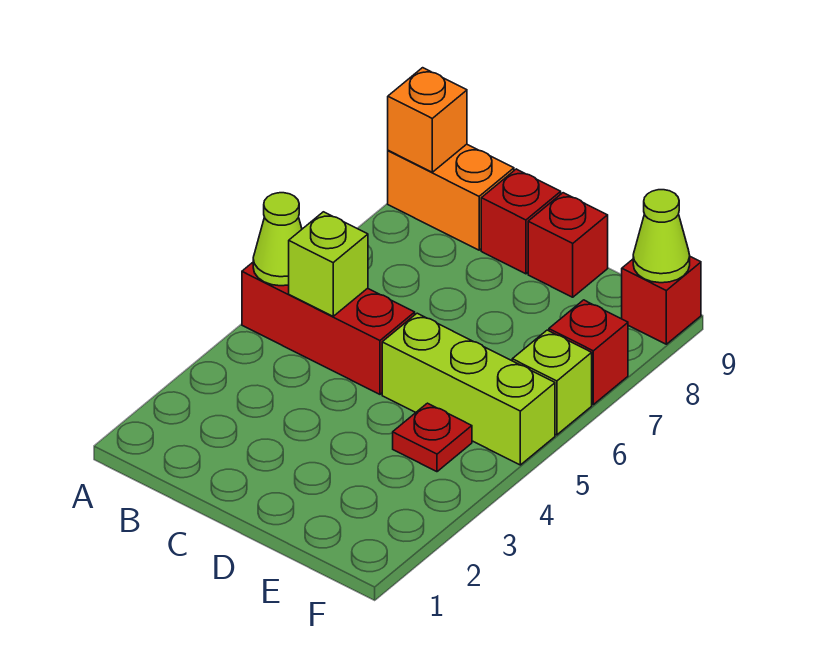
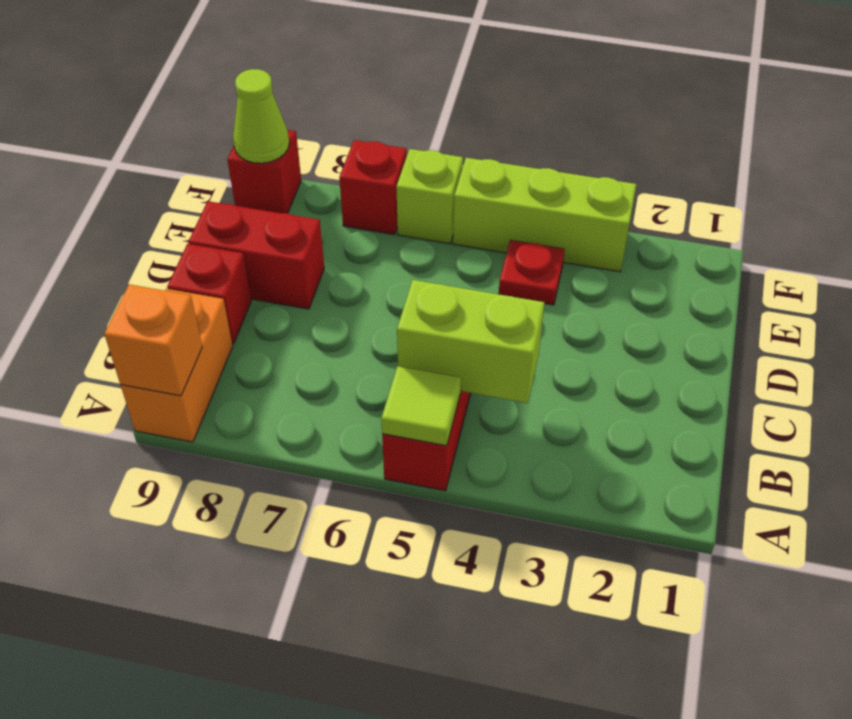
lime cone A5 level 2 -> lime tile A5 level 2
lime brick B5 level 2 -> lime brick B4:B5 level 2
lime brick D5:F5 level 1 -> lime brick F3:F5 level 1
red brick D9 level 1 -> red brick D8:D9 level 1

